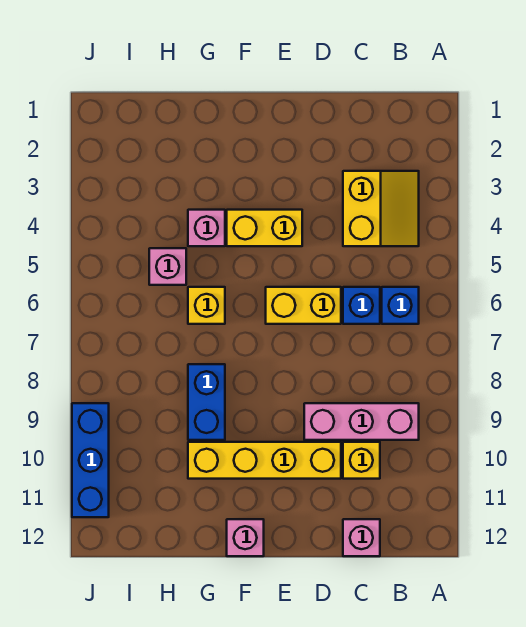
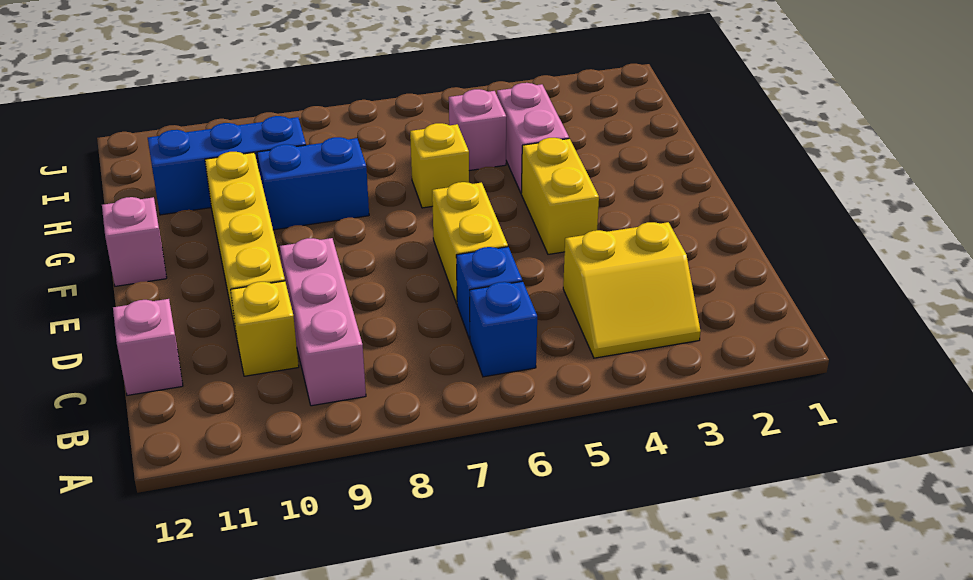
pink brick G4 level 1 -> pink brick G4:H4 level 1
blue brick J9:J11 level 1 -> blue brick H9:H11 level 1

